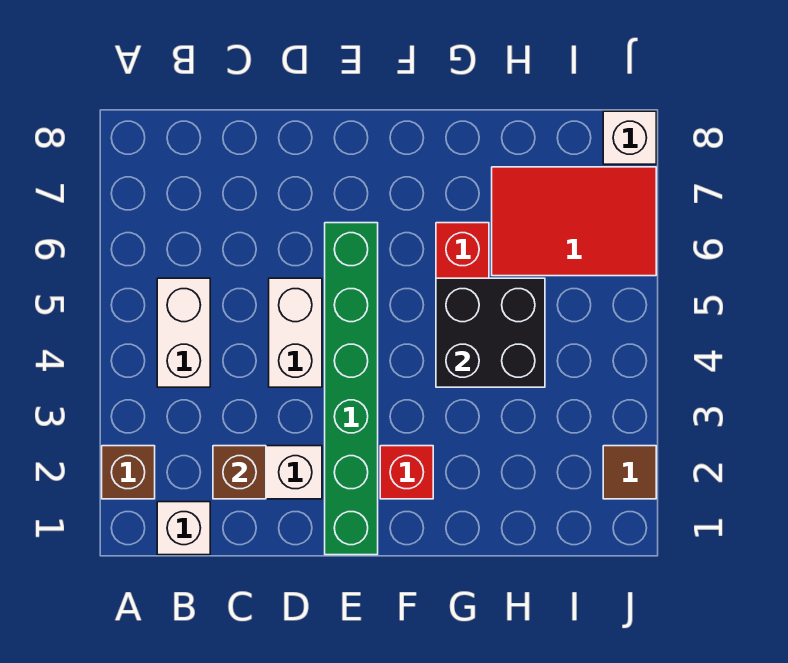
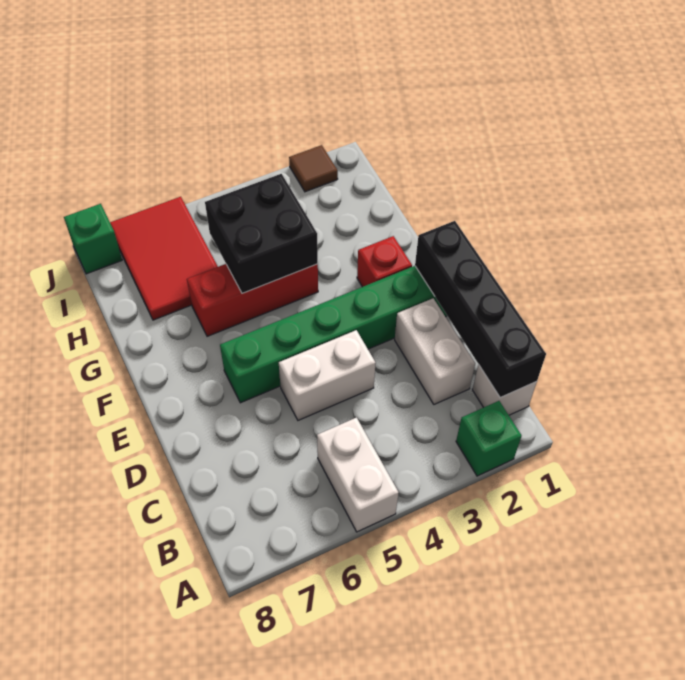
brown brick A2 level 1 -> green brick A2 level 1
none -> black brick B1:E1 level 2
white brick B4:B5 level 1 -> white brick A5:B5 level 1
brown brick C2 level 2 -> none
white brick J8 level 1 -> green brick J8 level 1

